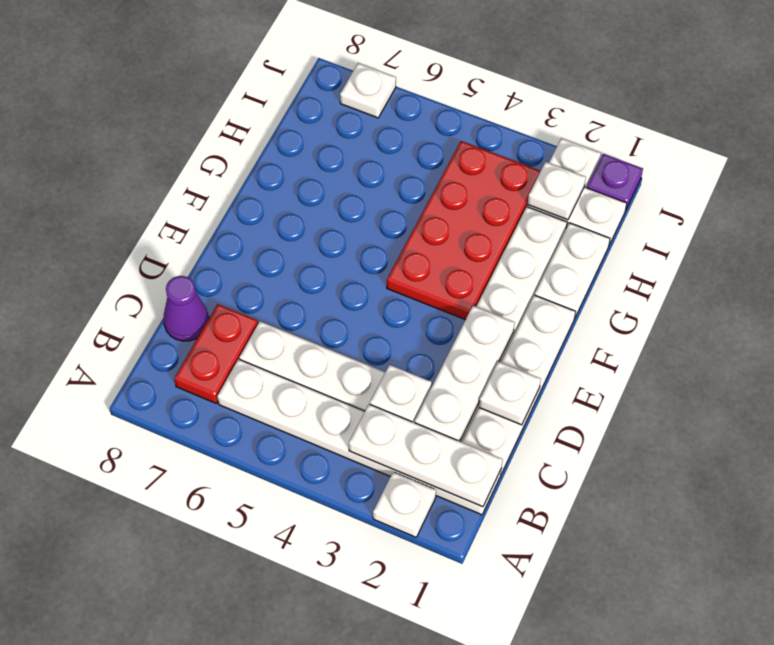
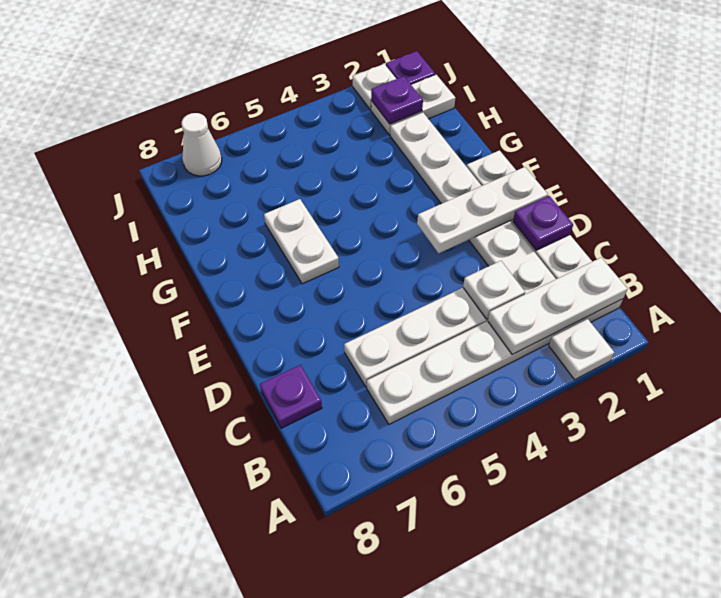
red plate B7:C7 level 1 -> none
white plate C2:E2 level 2 -> white plate E1:E3 level 2
purple cone C8 level 1 -> purple plate C8 level 1
white plate D1 level 2 -> purple plate D1 level 2
red plate F3:I4 level 1 -> none
white plate G1:H1 level 1 -> white plate F6:G6 level 1
white plate I2 level 2 -> purple plate I2 level 2
white plate J7 level 1 -> white cone J7 level 1

